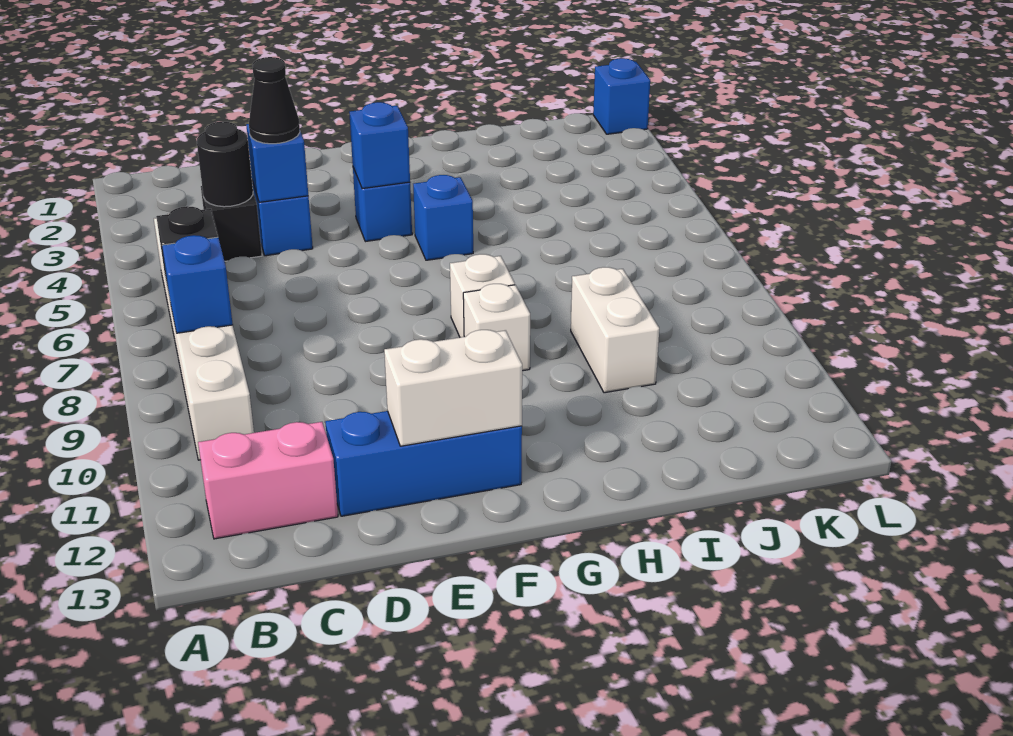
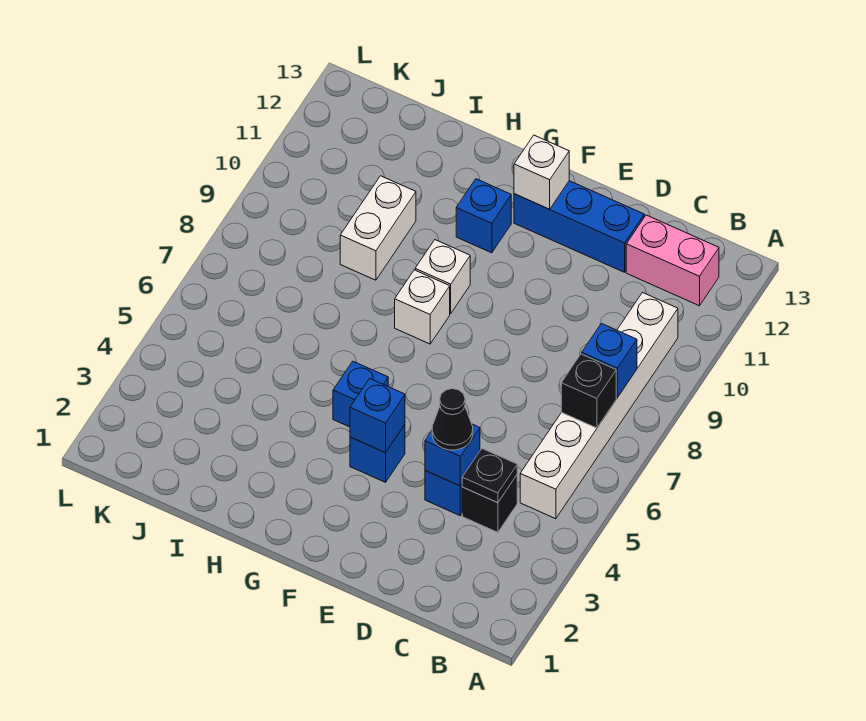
black round brick C4 level 2 -> black plate C4 level 2
white brick E12:F12 level 2 -> white brick F12 level 2
blue brick L1 level 1 -> blue brick G11 level 1

